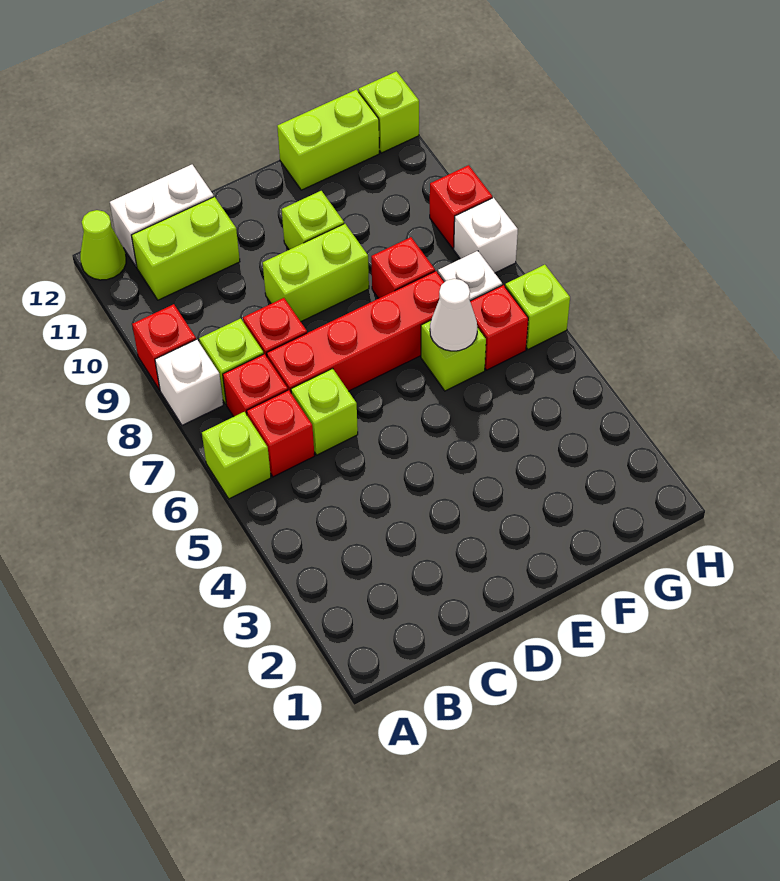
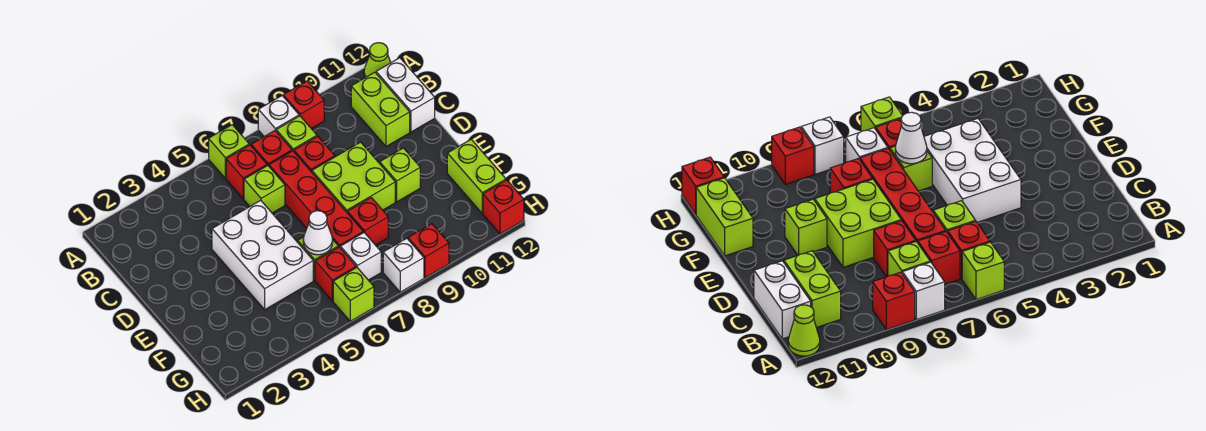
none -> white brick D4:F5 level 1
lime brick D9:E9 level 1 -> lime brick D8:E9 level 1
lime brick H12 level 1 -> red brick H12 level 1

